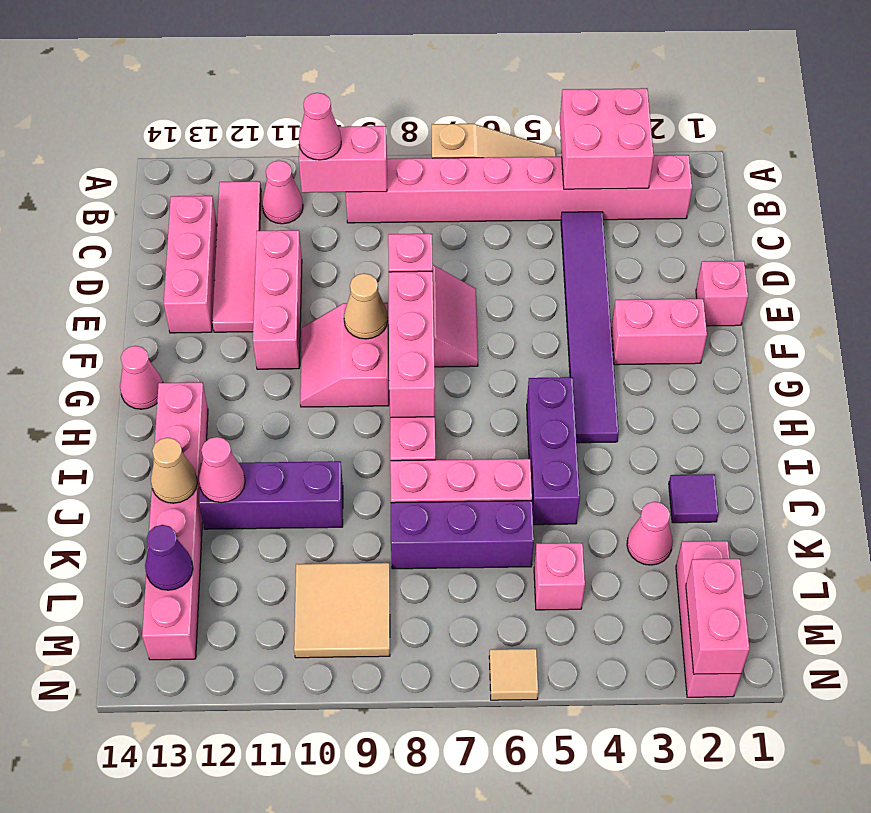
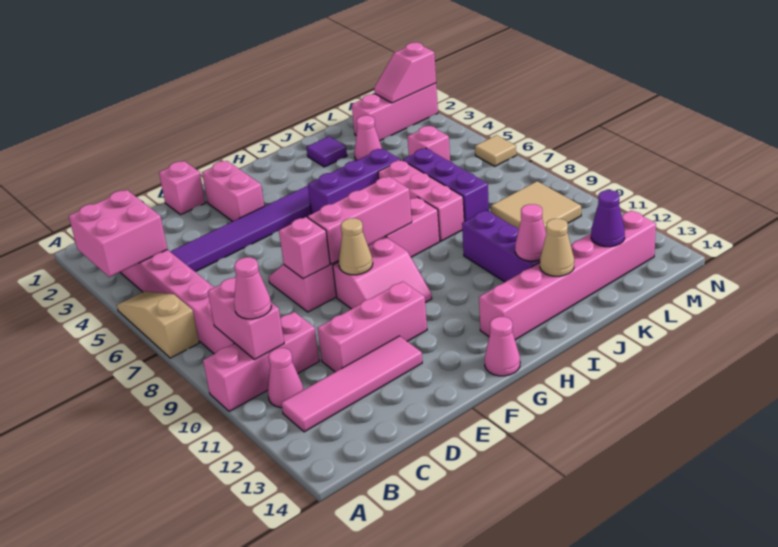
pink brick C13:E13 level 1 -> pink brick A10:C10 level 1
pink brick M2:N2 level 2 -> pink slope M2:N2 level 2 top N

